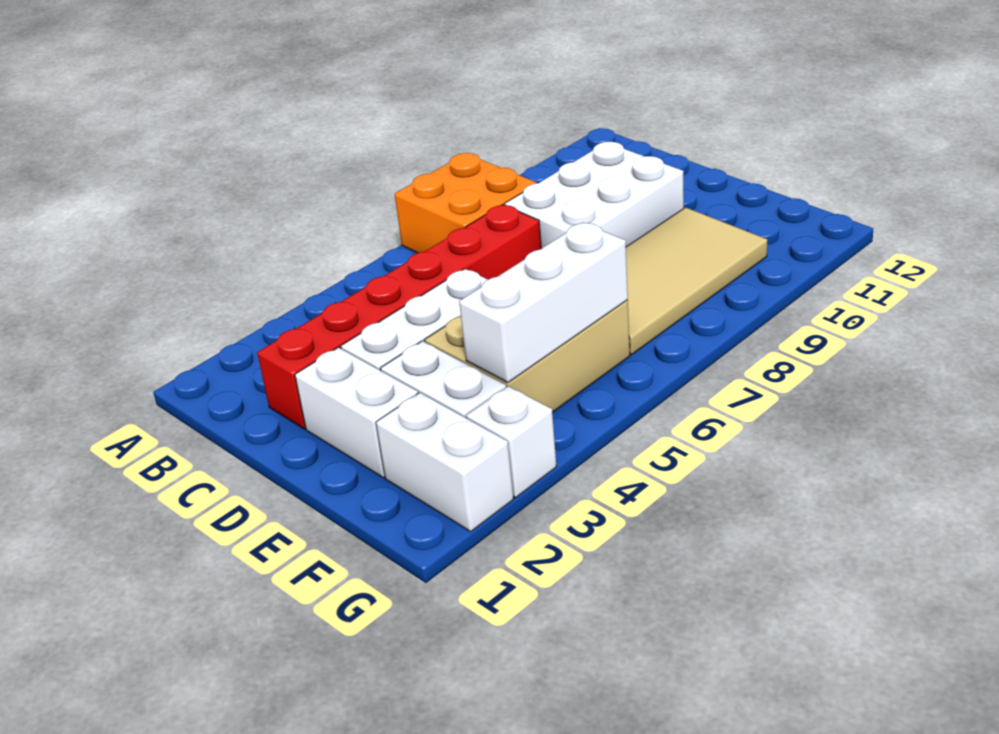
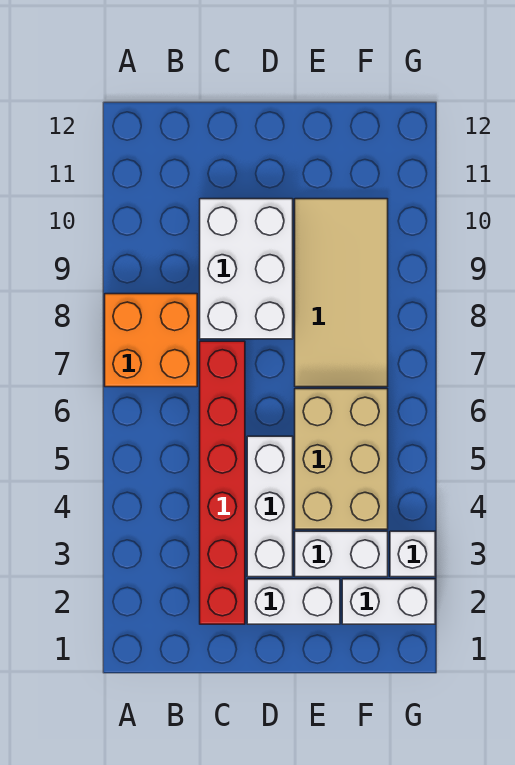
white brick F4:F6 level 2 -> none

